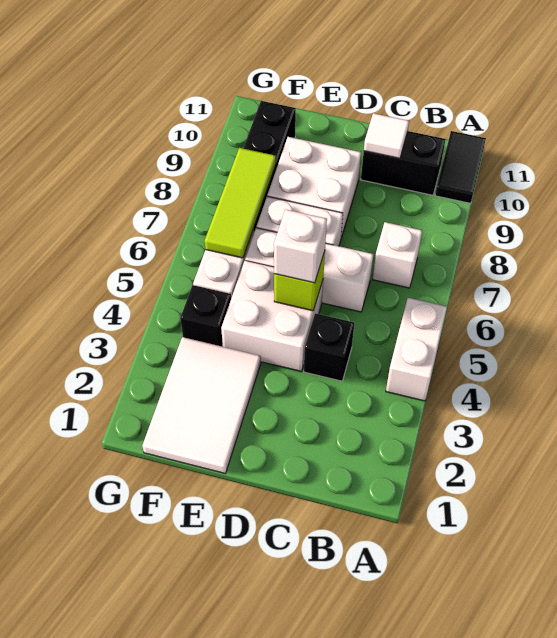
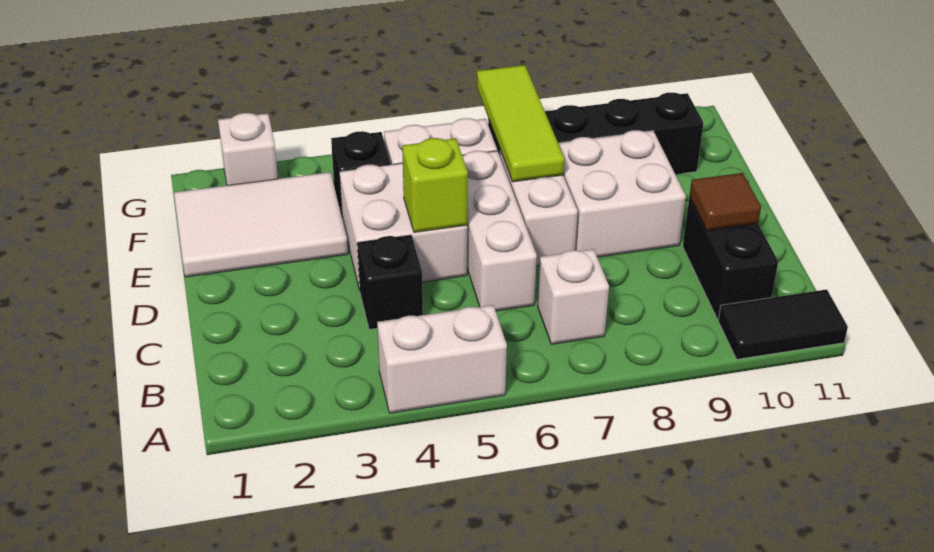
white tile C10 level 2 -> brown tile C10 level 2
white brick D5 level 3 -> white brick G2 level 1
lime tile F6:F8 level 2 -> lime tile E7:G7 level 2

